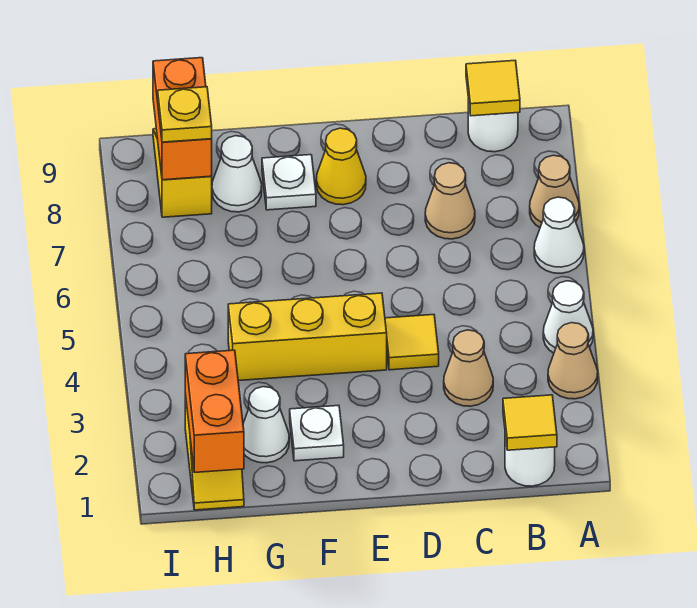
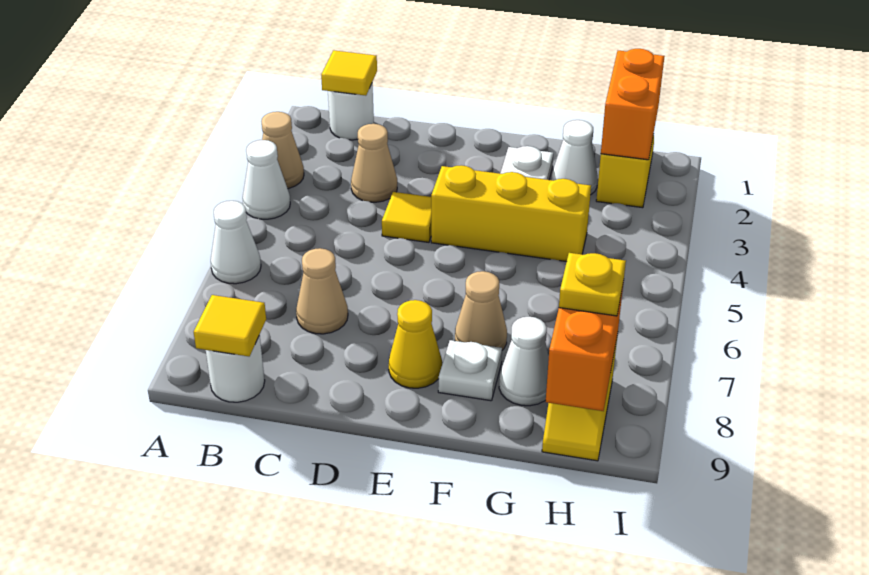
tan cone A7 level 1 -> tan cone F7 level 1

